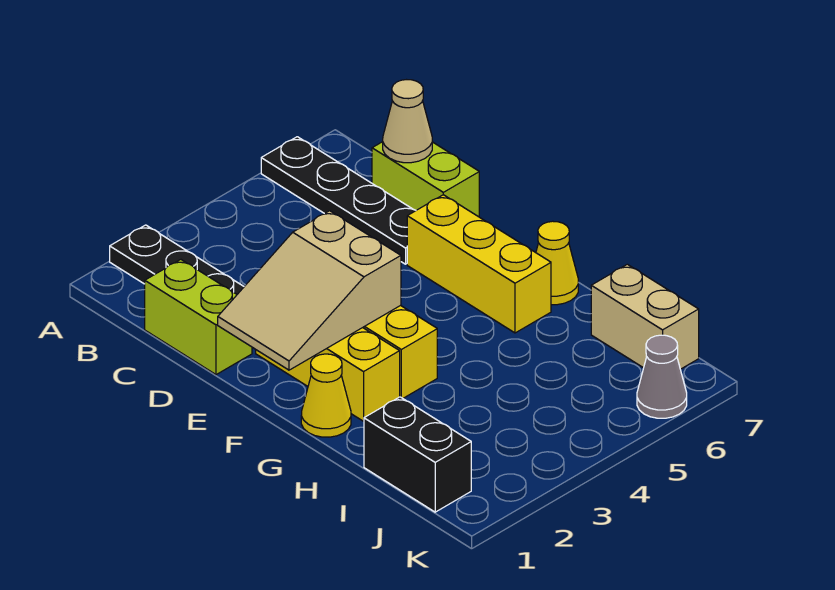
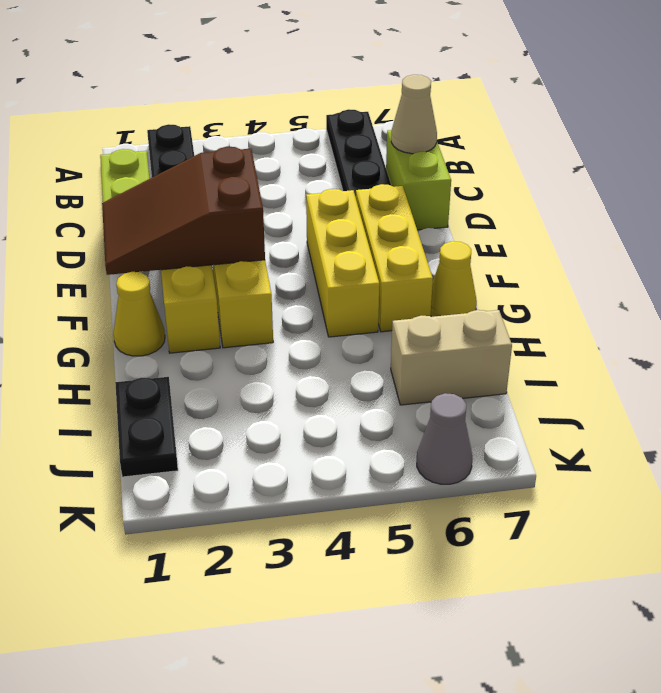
tan slope E1:F3 level 2 top 3 -> brown slope E1:F3 level 2 top 3
none -> yellow brick E5:G5 level 1
black brick I1:J1 level 1 -> black plate I1:J1 level 1
tan brick I7:J7 level 1 -> tan brick I6:I7 level 1

